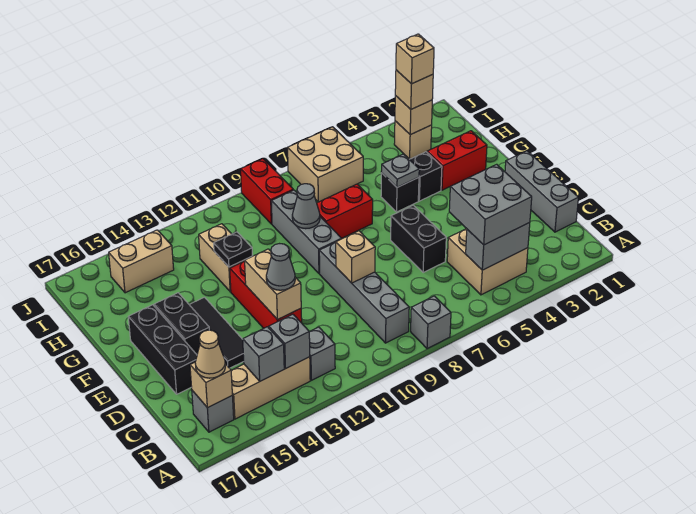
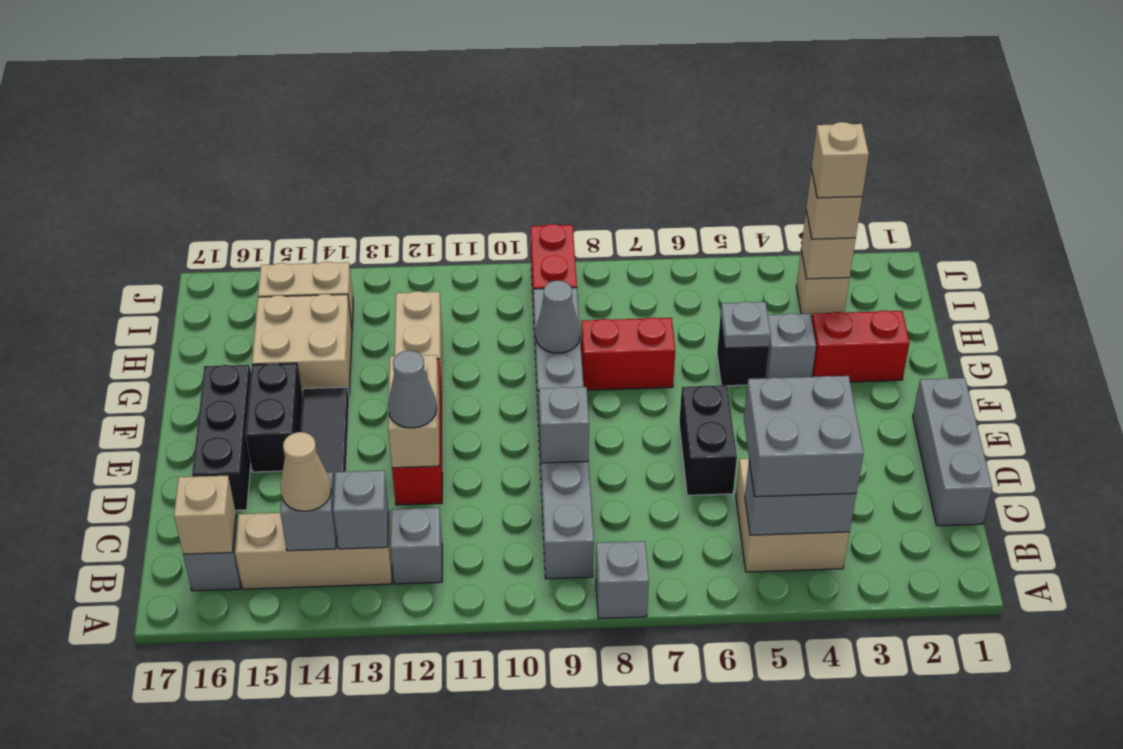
tan cone B16 level 3 -> tan cone B14 level 3
tan brick D9 level 2 -> grey brick D9 level 2
black brick G4 level 1 -> grey brick G4 level 1
black plate G12 level 2 -> none
tan brick I6:J7 level 1 -> tan brick G14:H15 level 1

